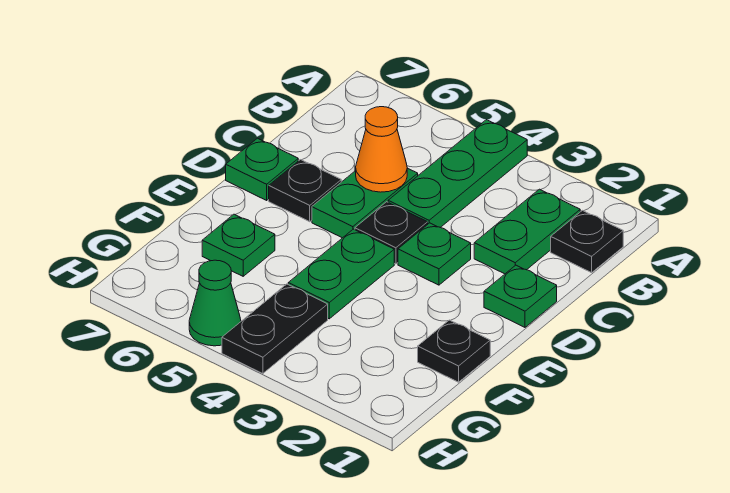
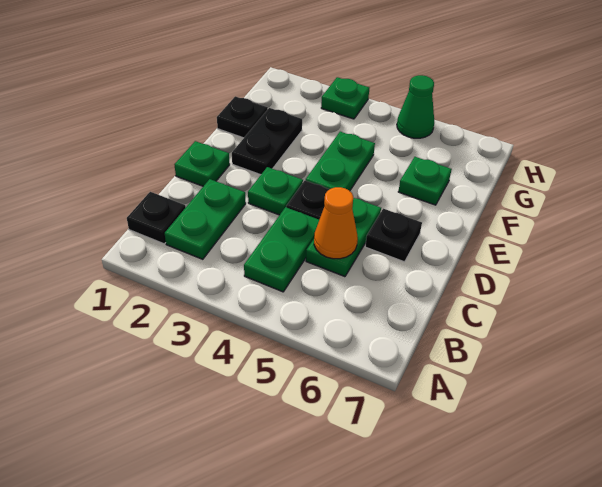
green plate A4:C4 level 1 -> green plate B4:C4 level 1
green plate D7 level 1 -> green plate H3 level 1
black plate G4:H4 level 1 -> black plate E2:F2 level 1

